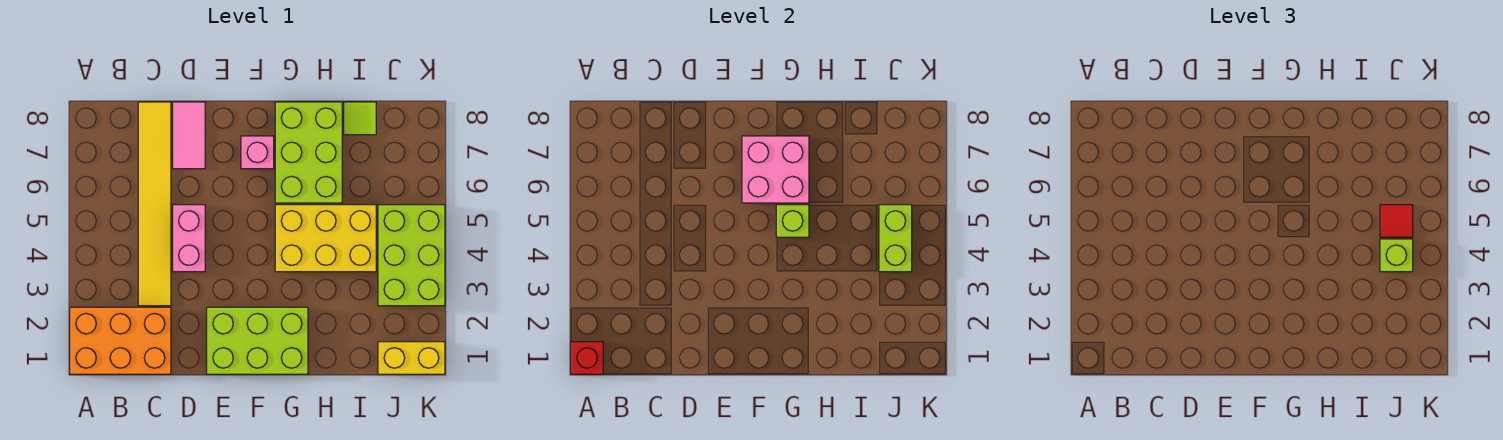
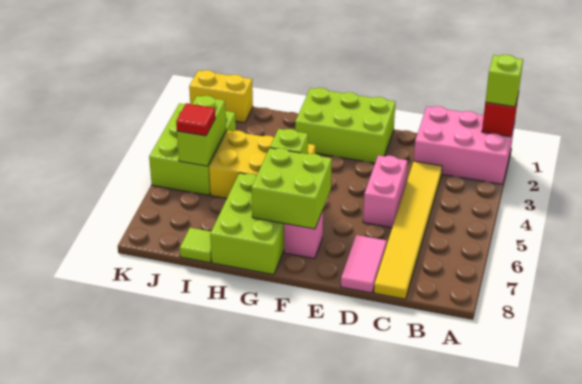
orange brick A1:C2 level 1 -> pink brick A1:C2 level 1
pink brick F6:G7 level 2 -> lime brick F6:G7 level 2
lime brick J4 level 3 -> lime brick A1 level 3

